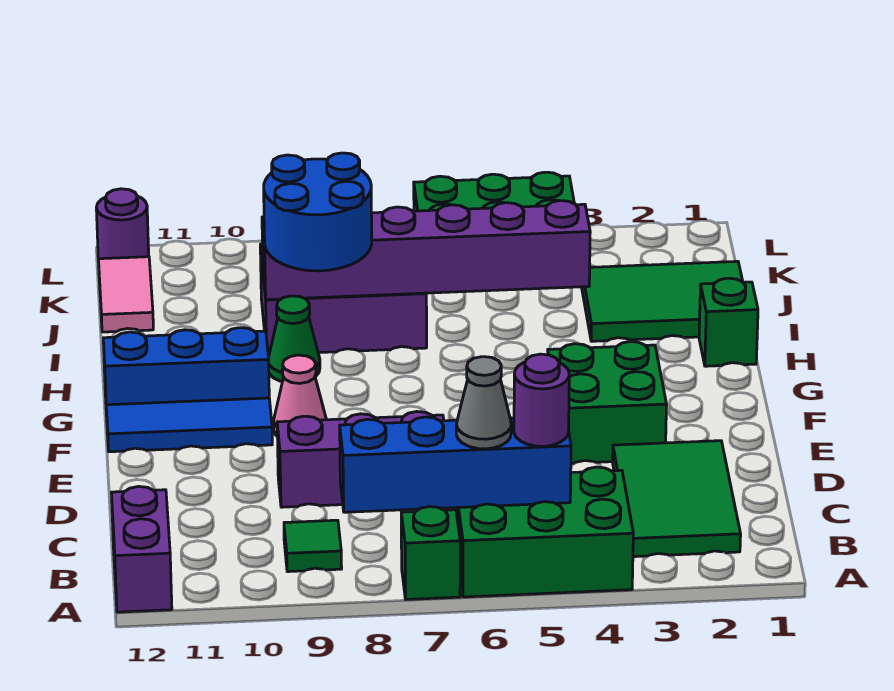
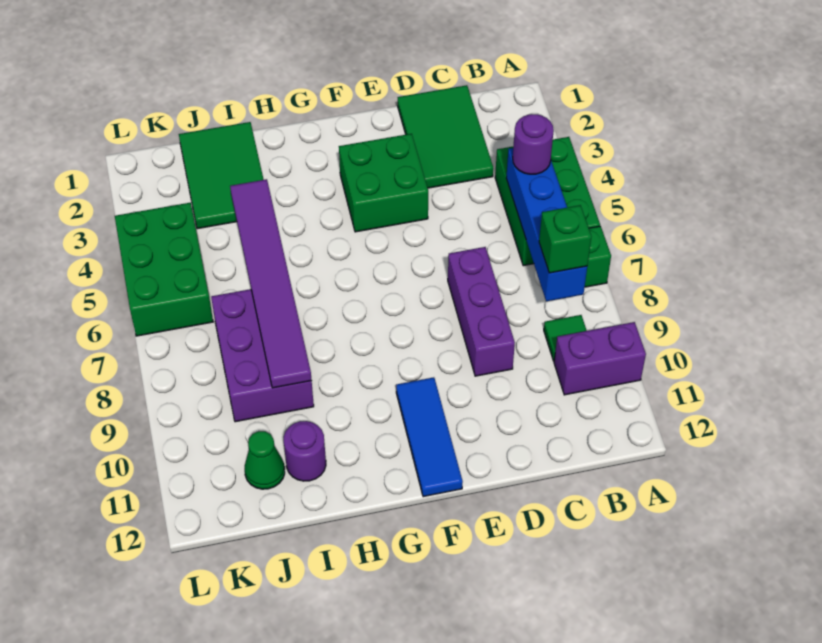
purple brick A12:B12 level 1 -> purple brick A10:B10 level 1
green tile B2:D3 level 1 -> green tile C1:D3 level 1
grey cone B6 level 3 -> none
pink cone F9 level 1 -> none
blue brick G10:G12 level 1 -> none
green brick H1 level 1 -> green brick B8 level 3
blue round brick H8:I9 level 3 -> none
green cone H9 level 1 -> green cone J11 level 1
purple brick I4:I9 level 2 -> purple tile I4:I9 level 2
pink tile J12:K12 level 1 -> none
purple round brick L12 level 1 -> purple round brick I11 level 1

